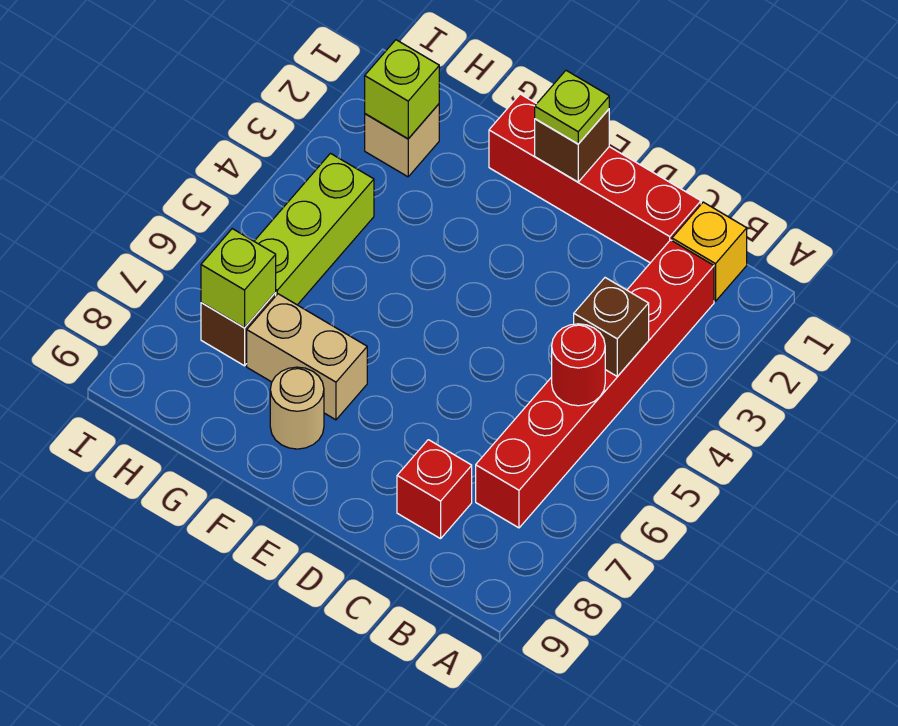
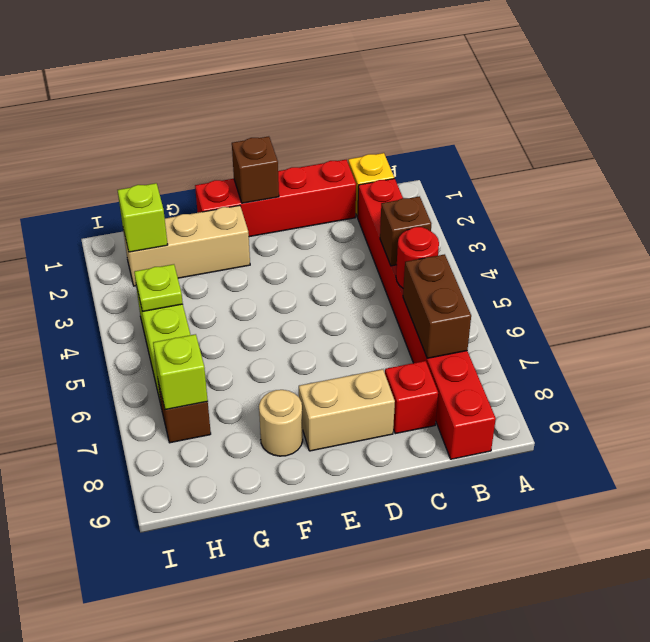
red brick B2:B7 level 1 -> red brick B2:B9 level 1
none -> brown brick B6:B7 level 2
lime plate E1 level 3 -> lime plate H4 level 2
tan brick F7:G7 level 1 -> tan brick D8:E8 level 1
tan brick H2 level 1 -> tan brick F2:H2 level 1

